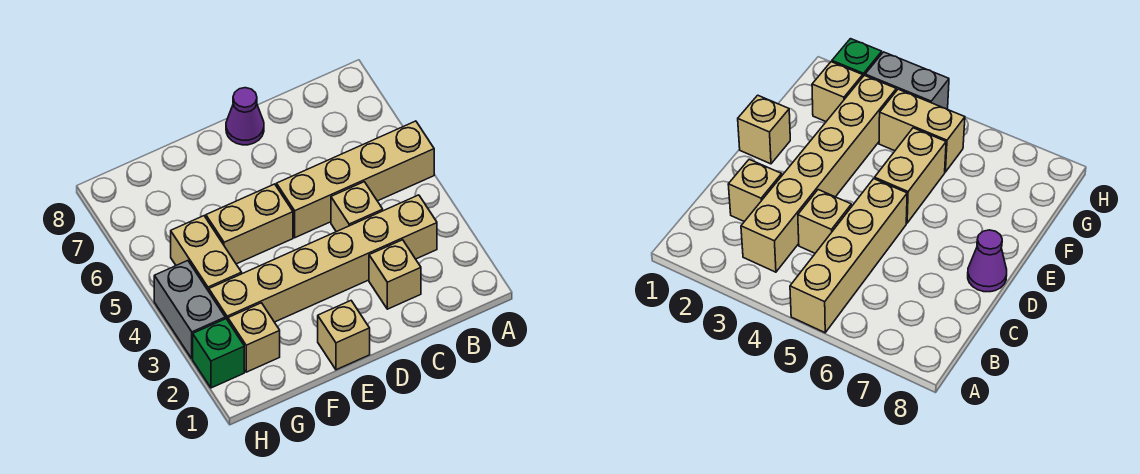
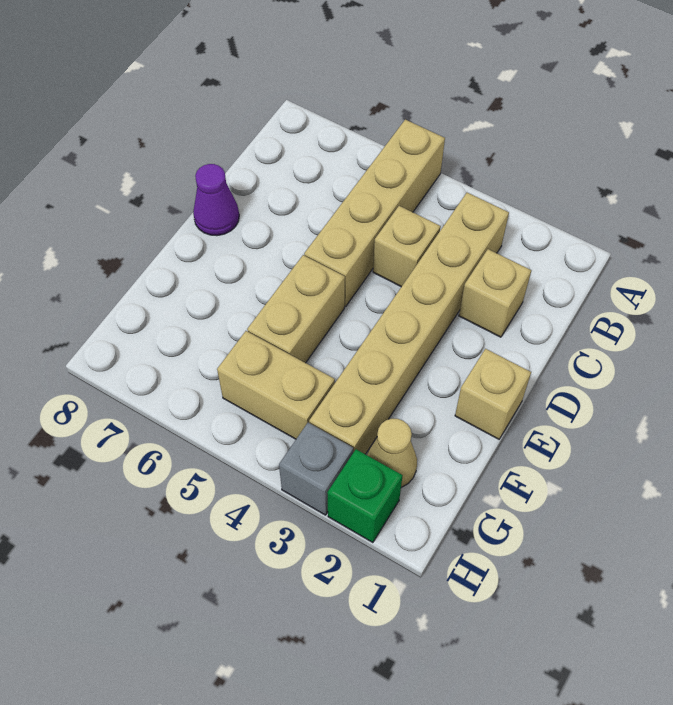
tan brick G2 level 1 -> tan cone G2 level 1
grey brick H3:H4 level 1 -> grey brick H3 level 1

